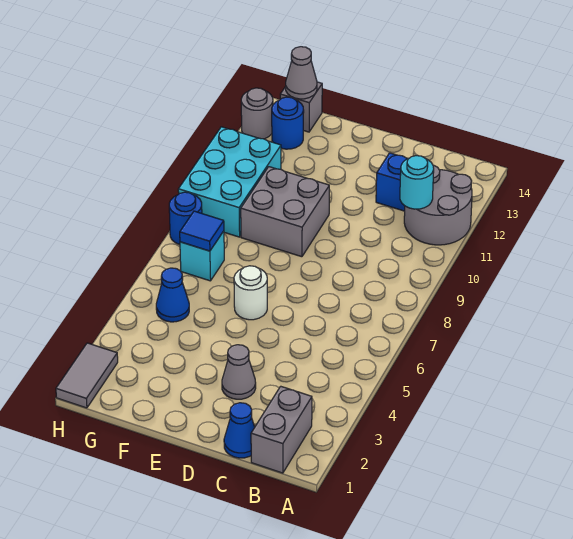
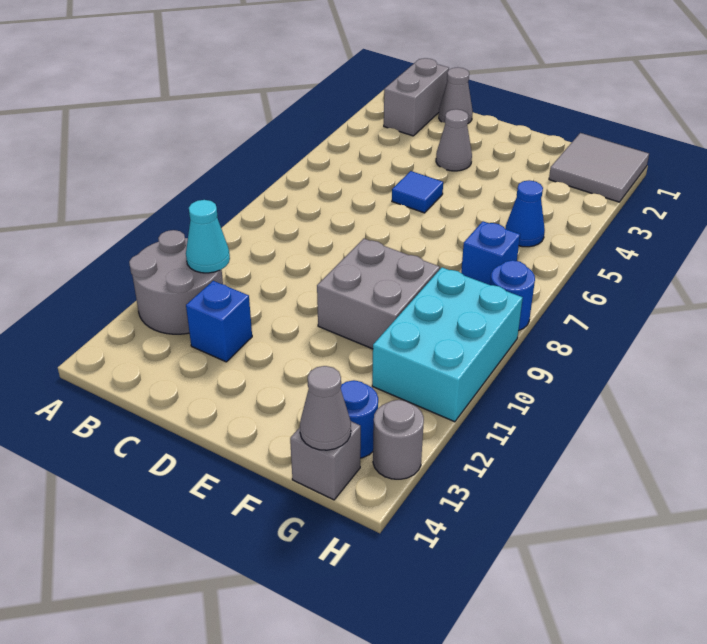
cyan round brick B11 level 2 -> cyan cone B11 level 2
blue cone C1 level 1 -> grey cone C1 level 1
white round brick E6 level 1 -> none
cyan brick G7 level 1 -> blue brick G7 level 1
blue tile G7 level 2 -> blue tile D5 level 1
grey tile H1:H2 level 1 -> grey tile G1:H2 level 1

